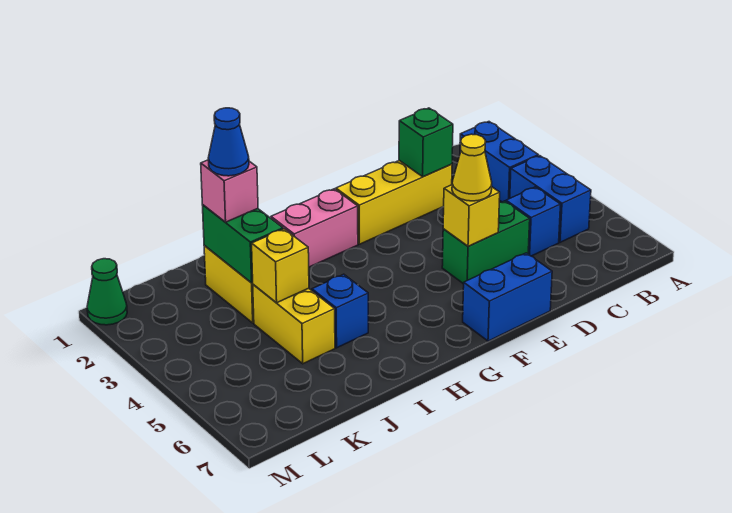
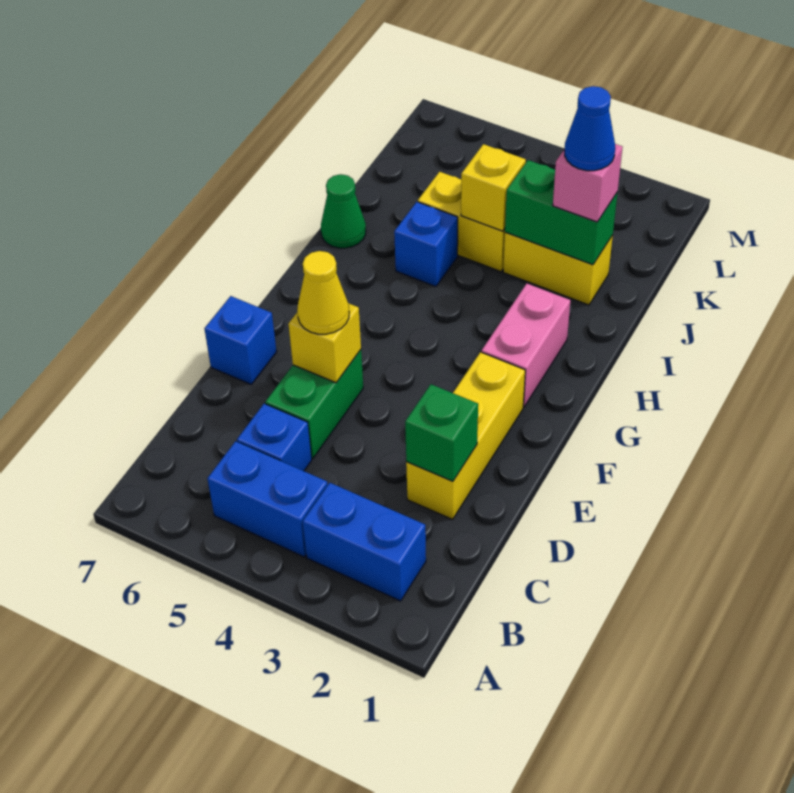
blue brick E7:F7 level 1 -> blue brick E7 level 1
green cone M1 level 1 -> green cone I7 level 1

